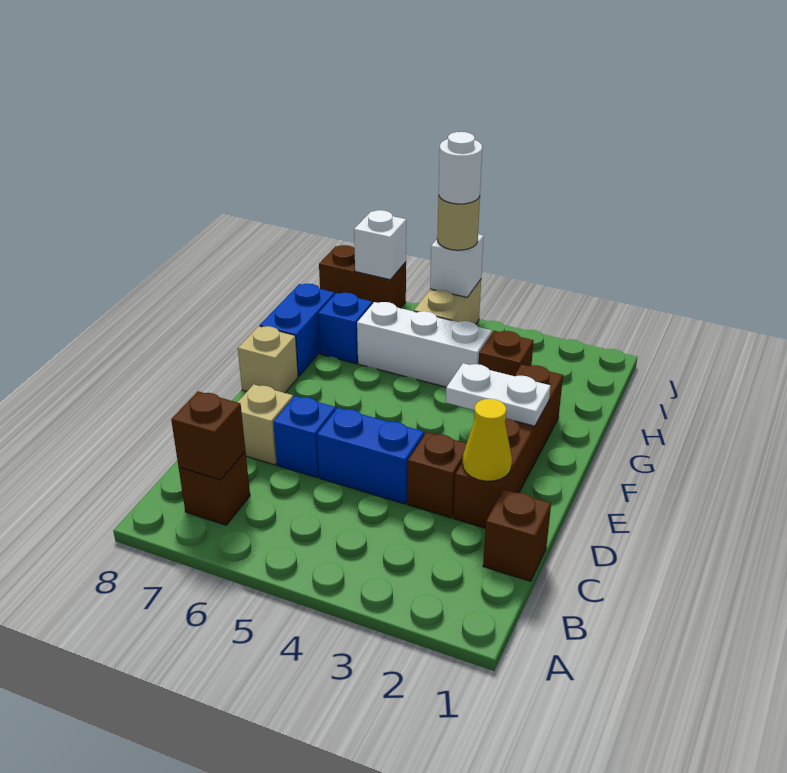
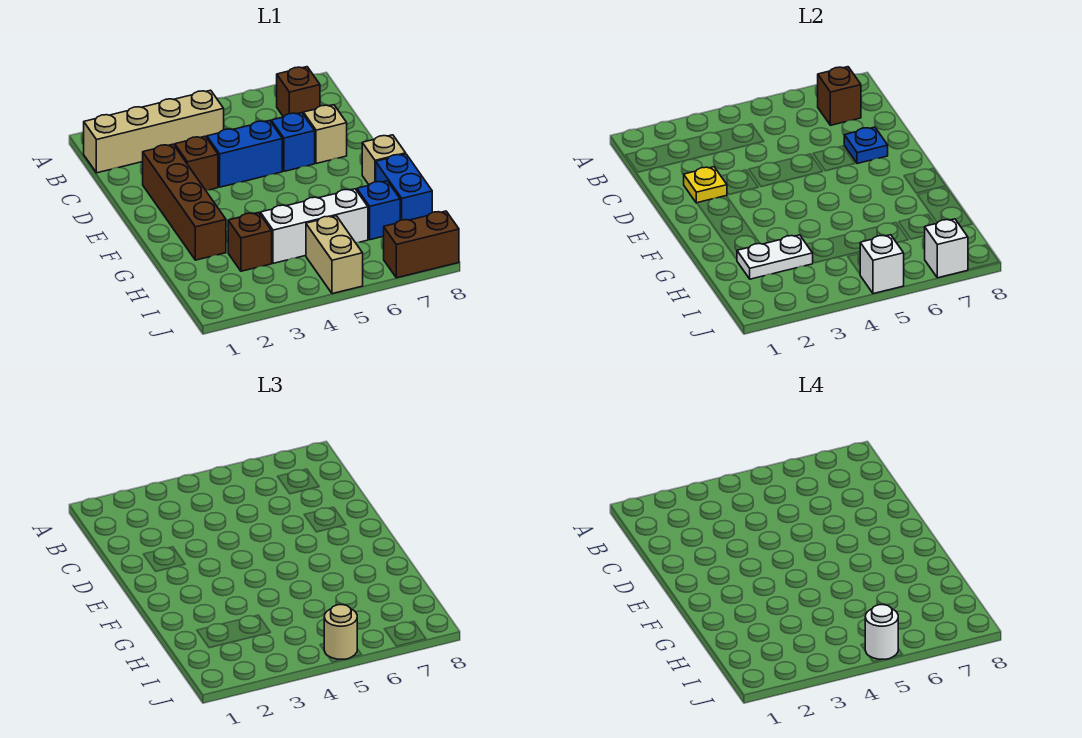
none -> tan brick B1:B4 level 1
brown brick C1 level 1 -> none
yellow cone D2 level 2 -> yellow plate D2 level 2
none -> blue plate D7 level 2
white plate F2:F3 level 2 -> white plate H2:H3 level 2

